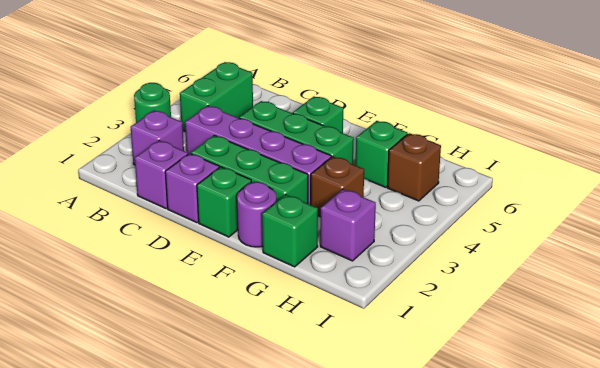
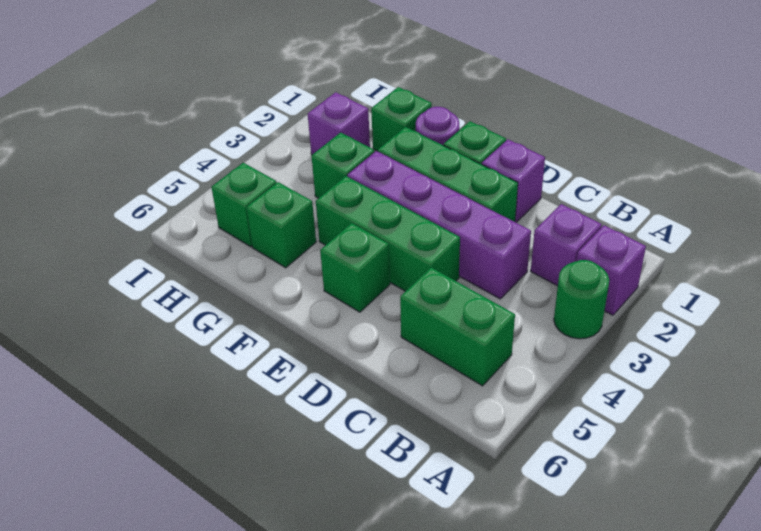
green brick B4:B5 level 1 -> green brick B5:C5 level 1
purple brick C1 level 1 -> purple brick A2 level 1
brown brick G3 level 1 -> green brick G3 level 1
brown brick H5 level 1 -> green brick H5 level 1

